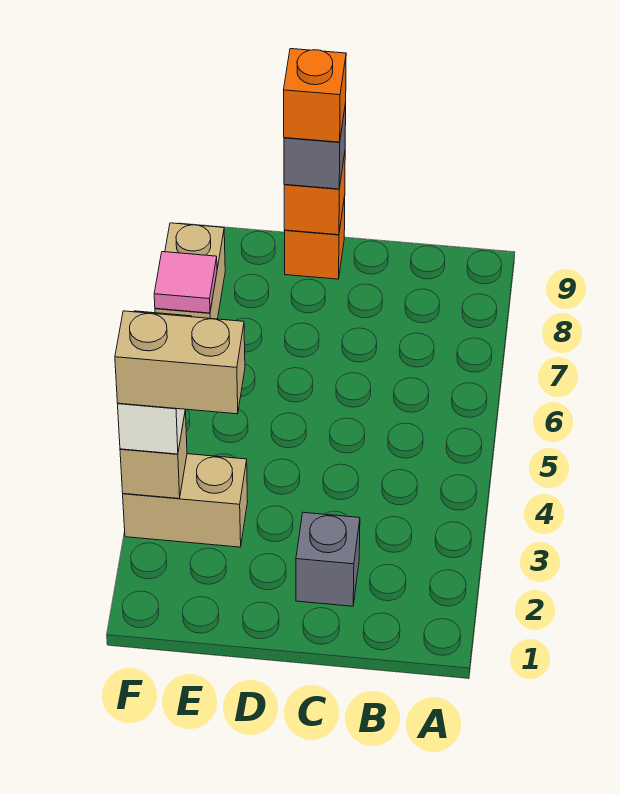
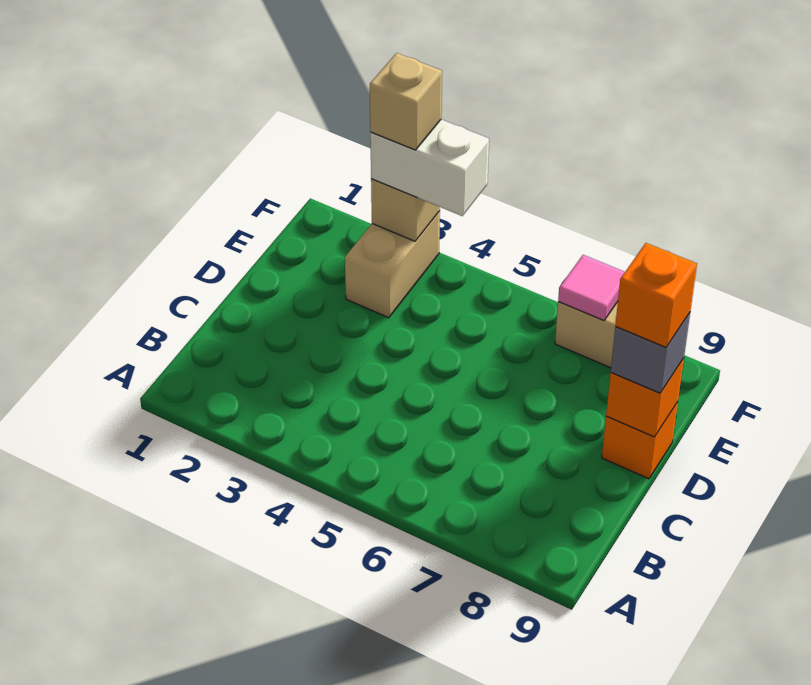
grey brick C2 level 1 -> none
tan brick E3:F3 level 4 -> tan brick F3 level 4

